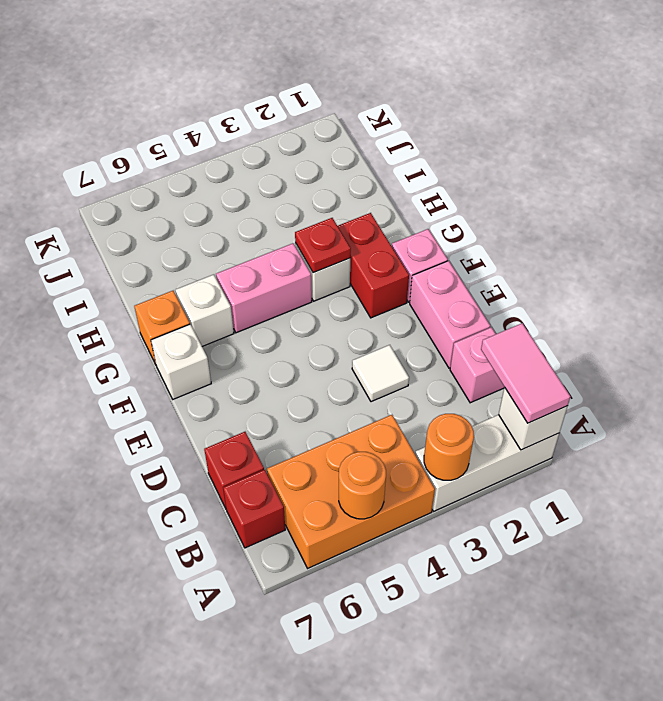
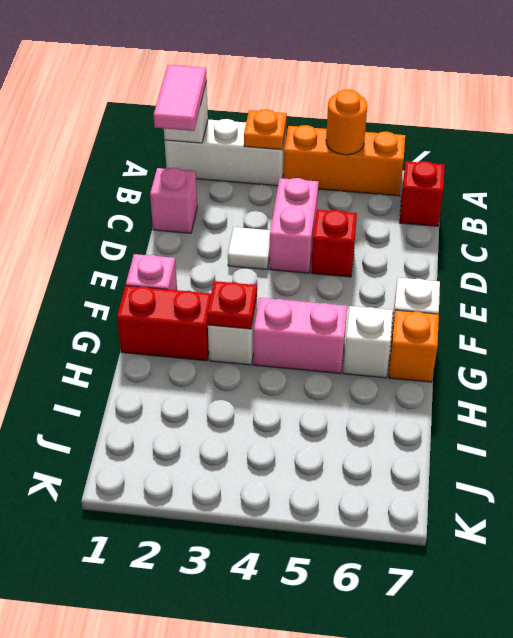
orange round brick A3 level 2 -> orange plate A3 level 2
orange brick A4:B6 level 1 -> orange brick A4:A6 level 1
red brick C7 level 1 -> red brick D5 level 1
pink brick D1:E1 level 1 -> pink brick C4:D4 level 1
red brick F2:G2 level 1 -> red brick G1:G2 level 1

